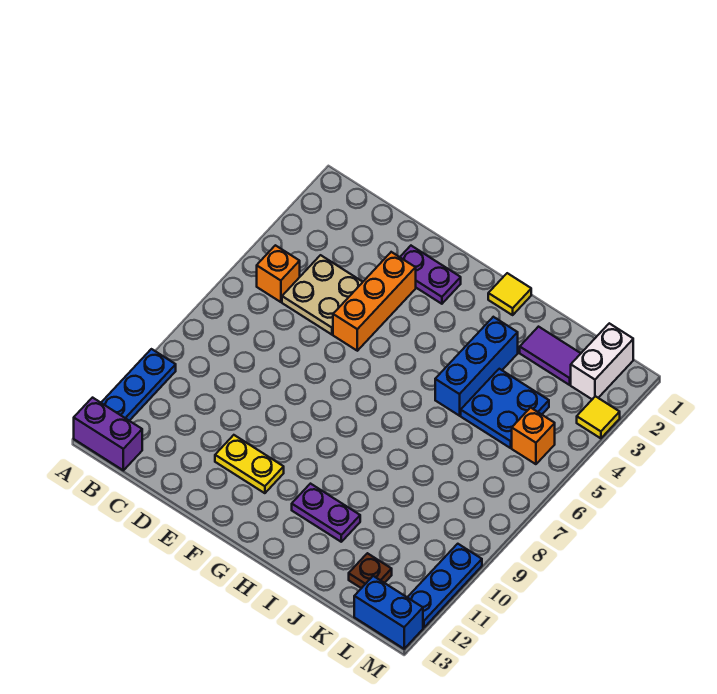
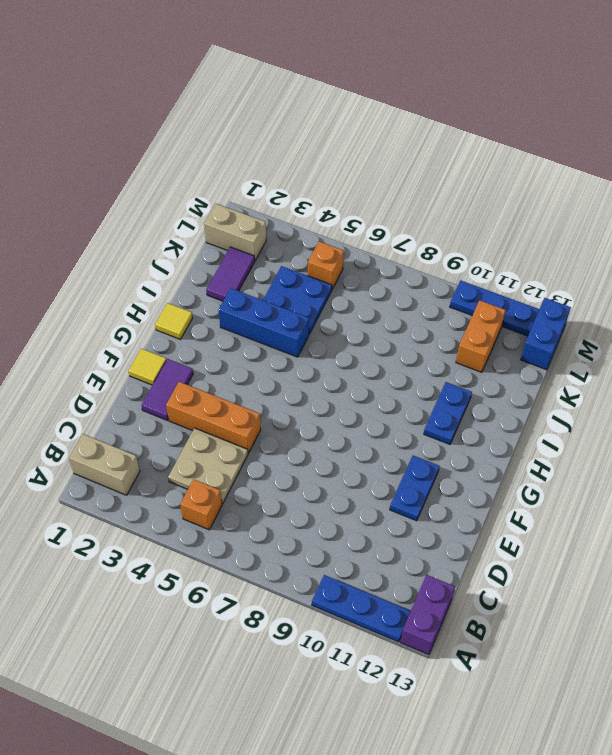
none -> tan brick B1:B2 level 1
purple plate E2:F2 level 1 -> purple tile E2:F2 level 1
yellow plate E11:F11 level 1 -> blue plate E11:F11 level 1
purple plate H11:I11 level 1 -> blue plate H11:I11 level 1
none -> orange brick K11:L11 level 1
brown plate K12 level 1 -> none
white brick L1:L2 level 1 -> tan brick L1:L2 level 1
yellow tile M3 level 1 -> yellow tile F1 level 1

